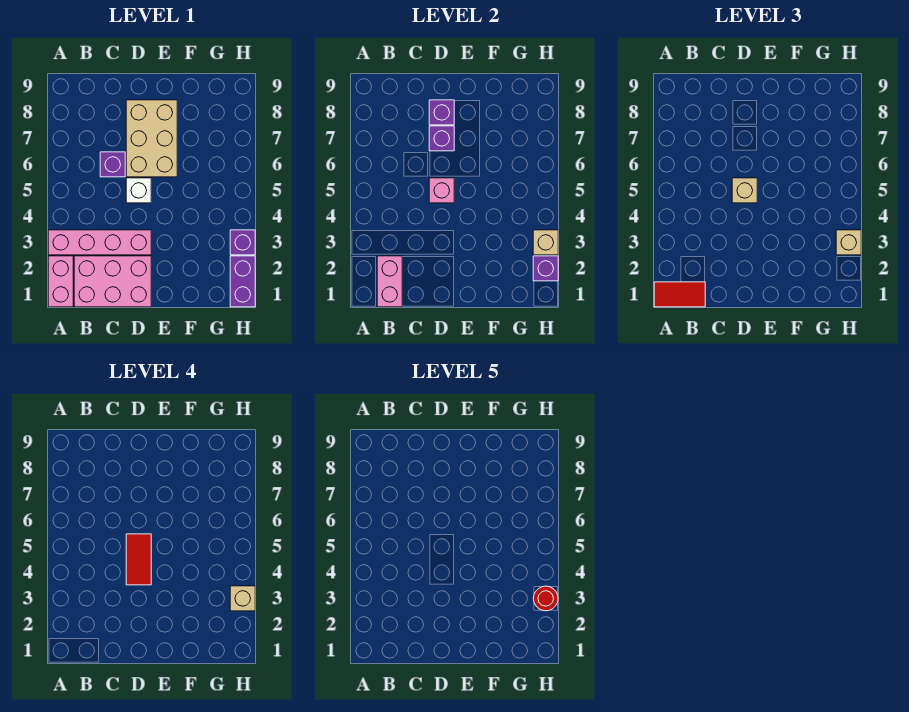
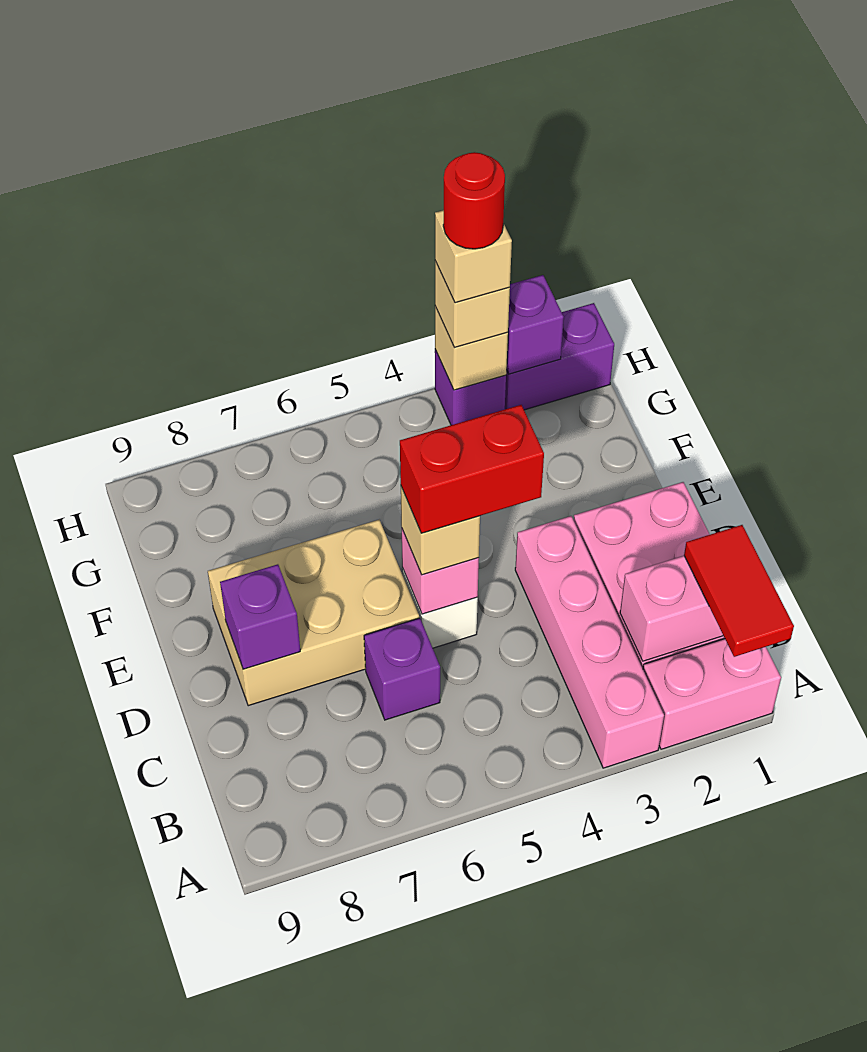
red tile D4:D5 level 4 -> red brick D4:D5 level 4
purple brick D7 level 2 -> none

